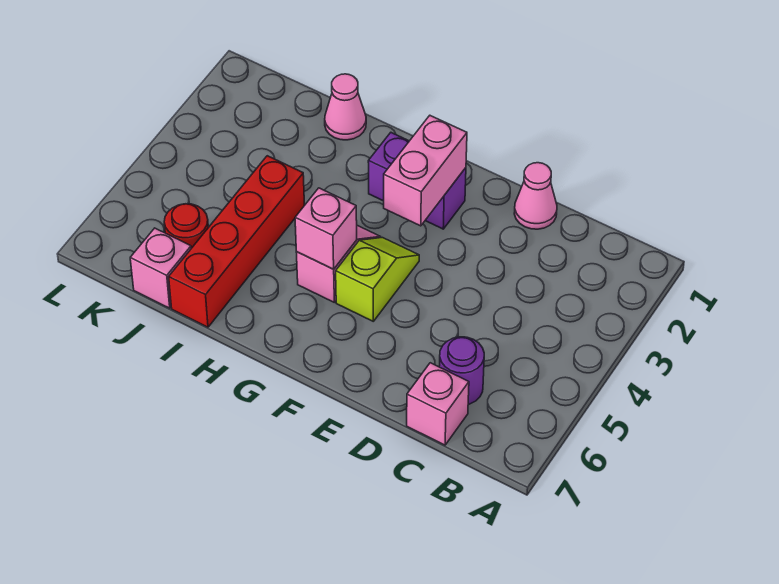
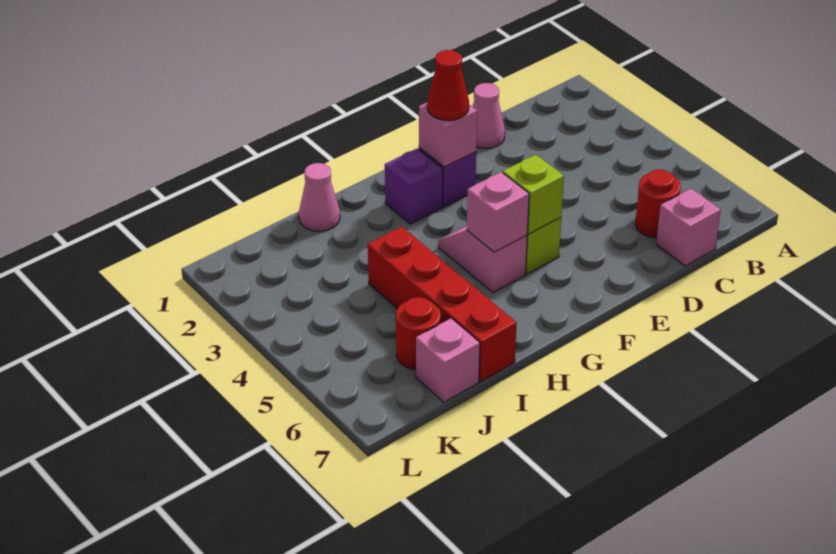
purple round brick C6 level 1 -> red round brick C6 level 1
pink brick F2:F3 level 2 -> pink brick F2 level 2
none -> red cone F2 level 3
none -> lime brick F5 level 2

